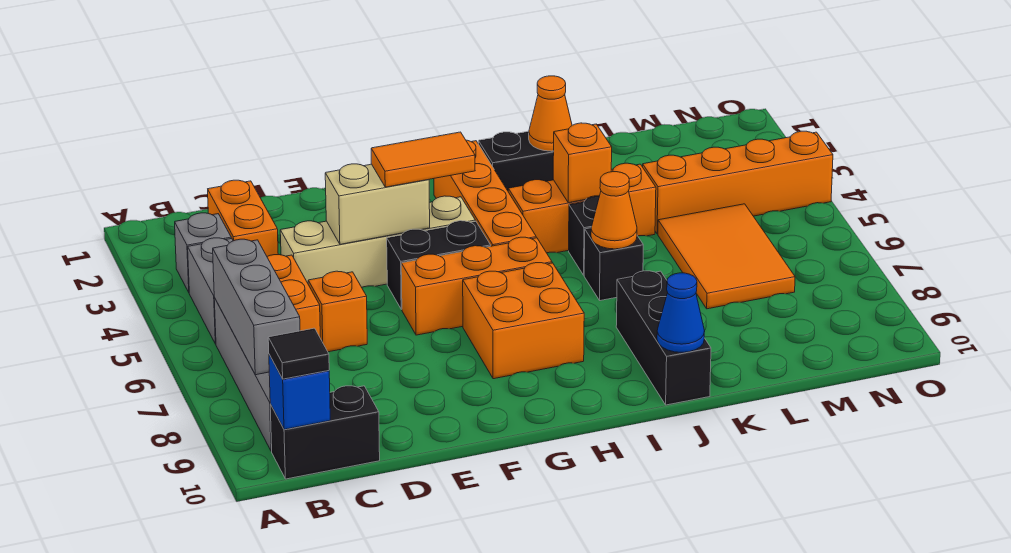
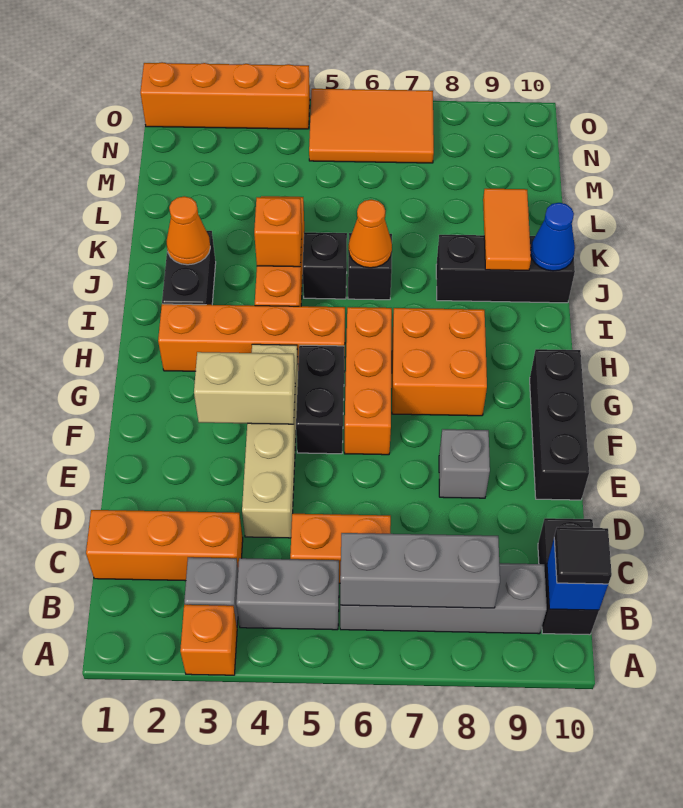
orange brick C2:C3 level 1 -> orange brick C1:C3 level 1
orange brick D6 level 1 -> orange brick A3 level 1
tan brick E4:F4 level 2 -> tan brick F3:F4 level 2
none -> grey brick E8 level 1
none -> black brick E10:G10 level 1
orange tile F4:G4 level 3 -> orange tile J9:K9 level 2
orange brick L4:O4 level 1 -> orange brick O1:O4 level 1
orange tile L5:M7 level 1 -> orange tile N5:O7 level 1

